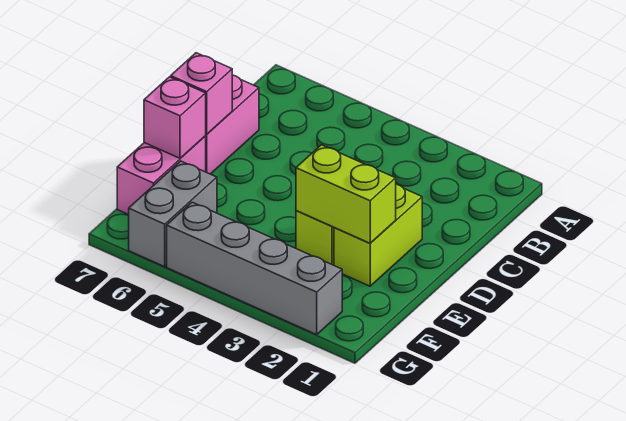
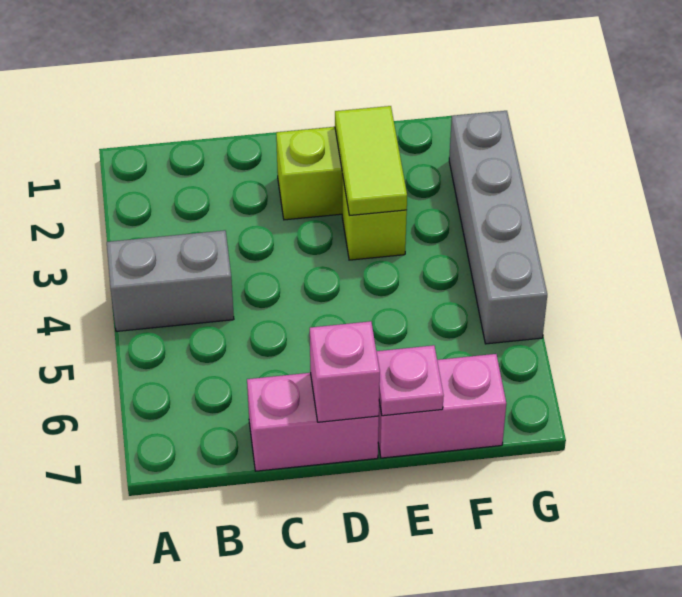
lime brick E2:E3 level 2 -> lime tile E2:E3 level 2
pink brick E7 level 2 -> pink plate E7 level 2
grey brick F6:G6 level 1 -> grey brick A4:B4 level 1

